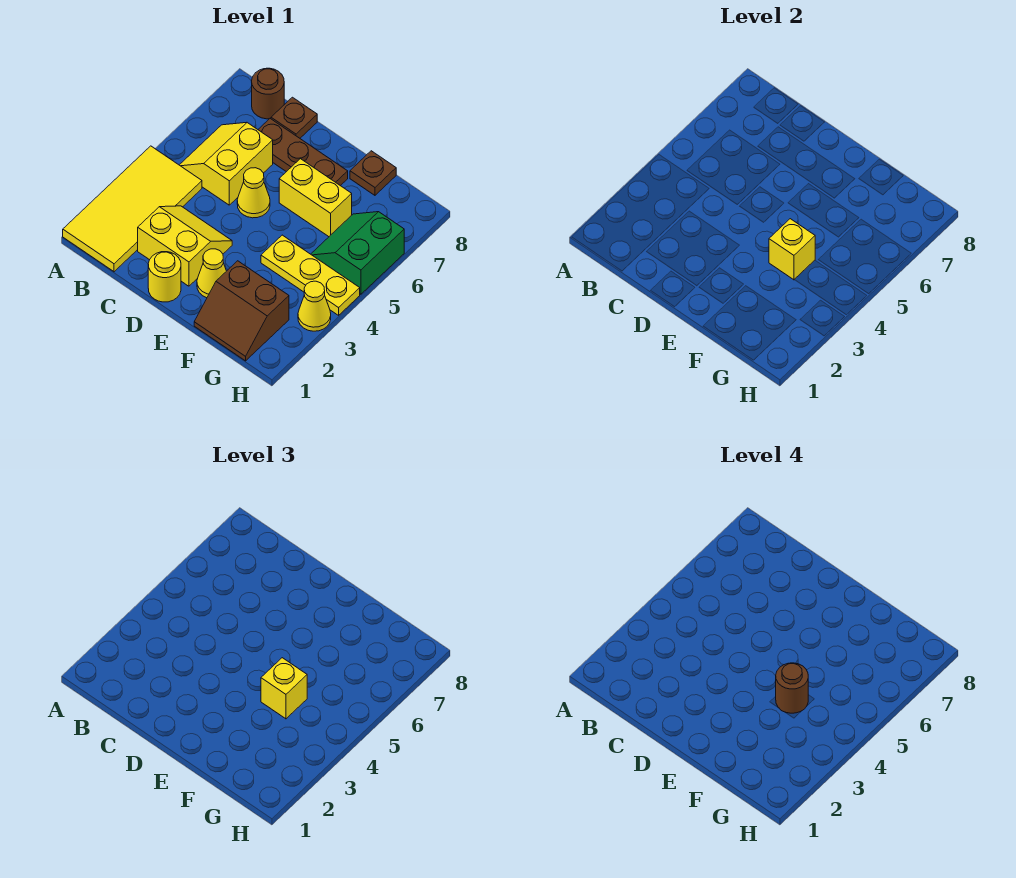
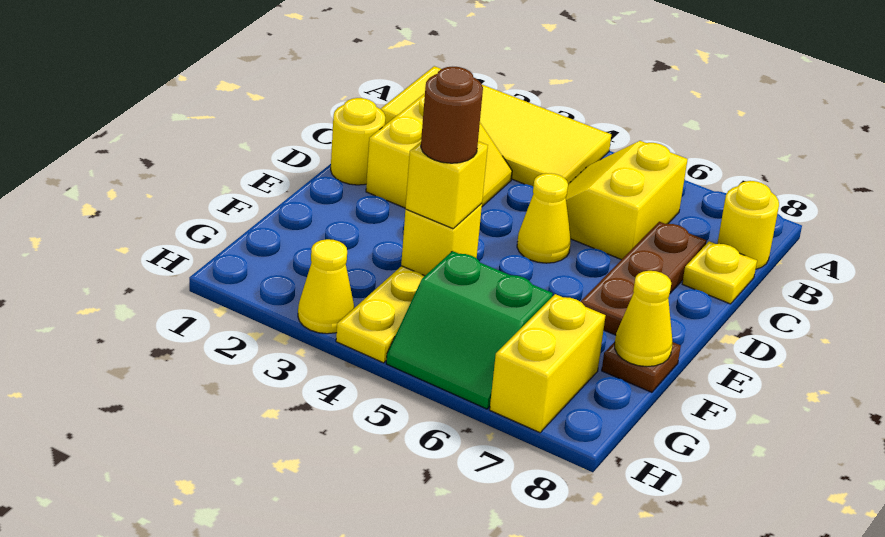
yellow slope B5:C6 level 1 top C -> yellow slope B5:C6 level 1 top 6
brown round brick B8 level 1 -> yellow round brick B8 level 1
brown plate C8 level 1 -> yellow plate C8 level 1
yellow cone E2 level 1 -> yellow cone F8 level 2
yellow brick E6:F6 level 1 -> yellow brick G7:H7 level 1
brown slope F1:G2 level 1 top 2 -> none
green slope G5:H6 level 1 top H -> green slope G5:H6 level 1 top G

